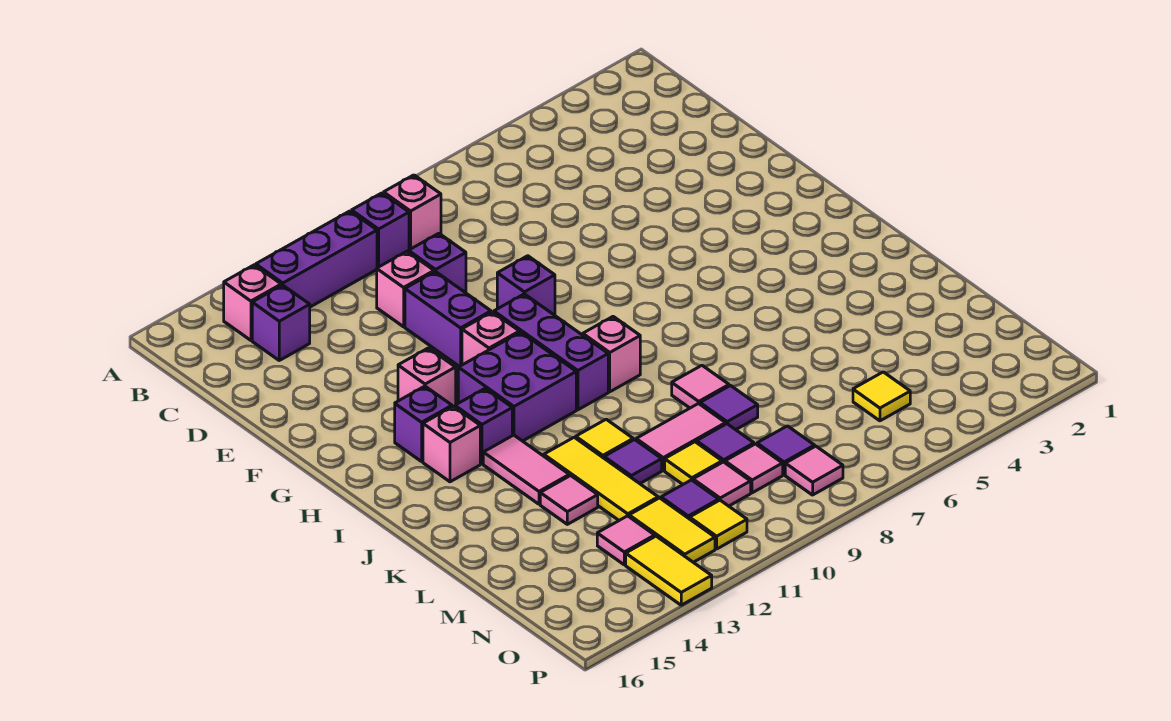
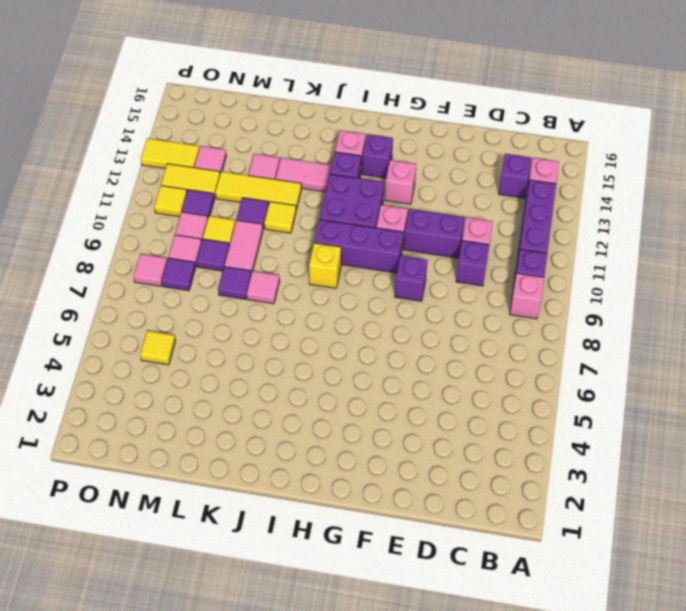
pink brick I9 level 1 -> yellow brick I9 level 1

